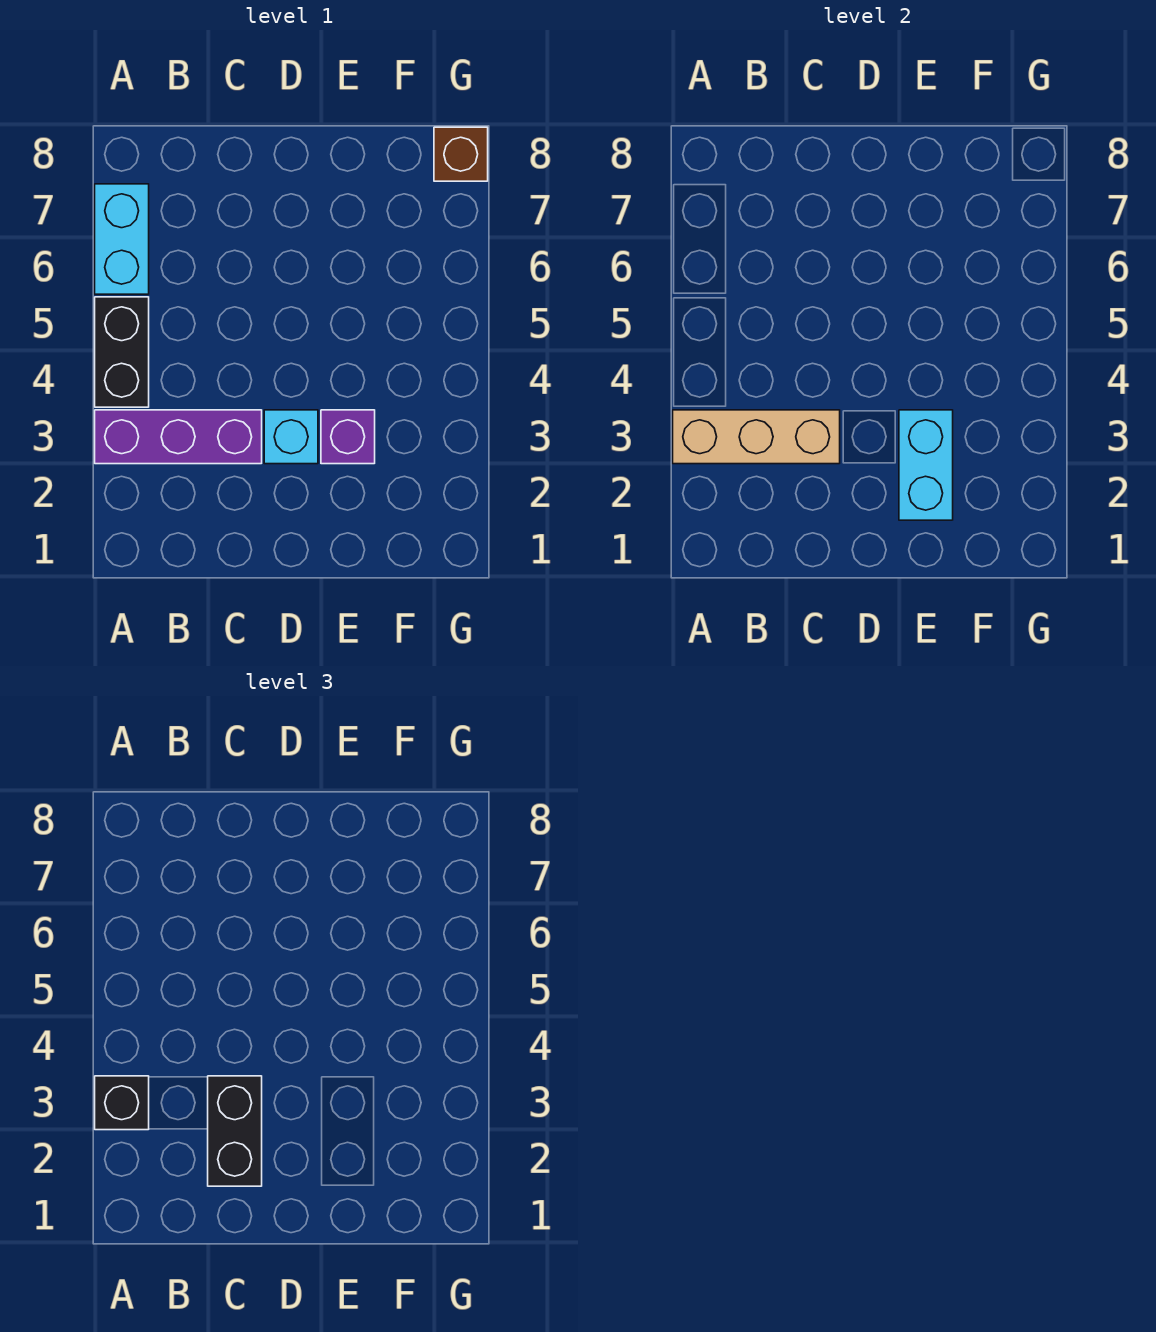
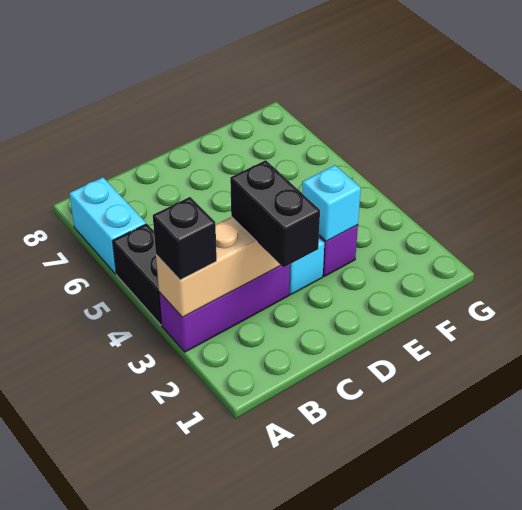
cyan brick E2:E3 level 2 -> cyan brick E3 level 2
brown brick G8 level 1 -> none

